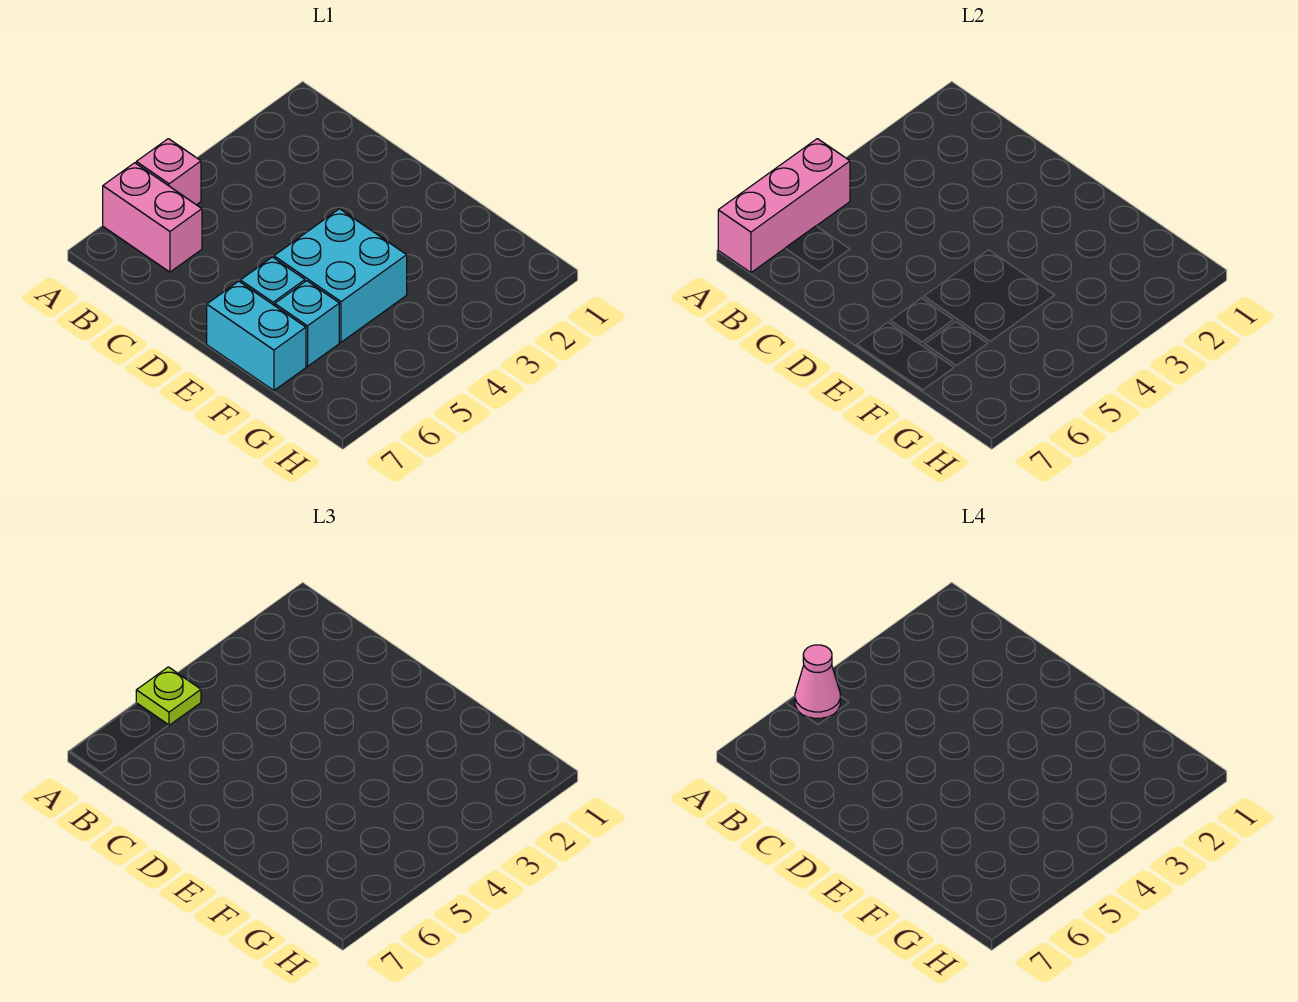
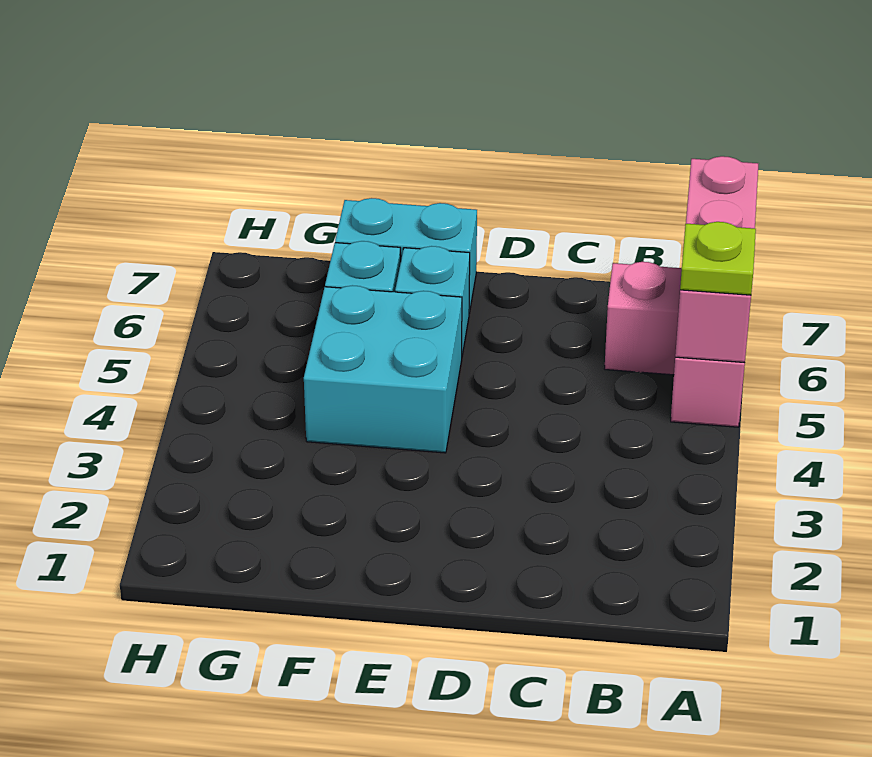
pink cone A5 level 4 -> none

